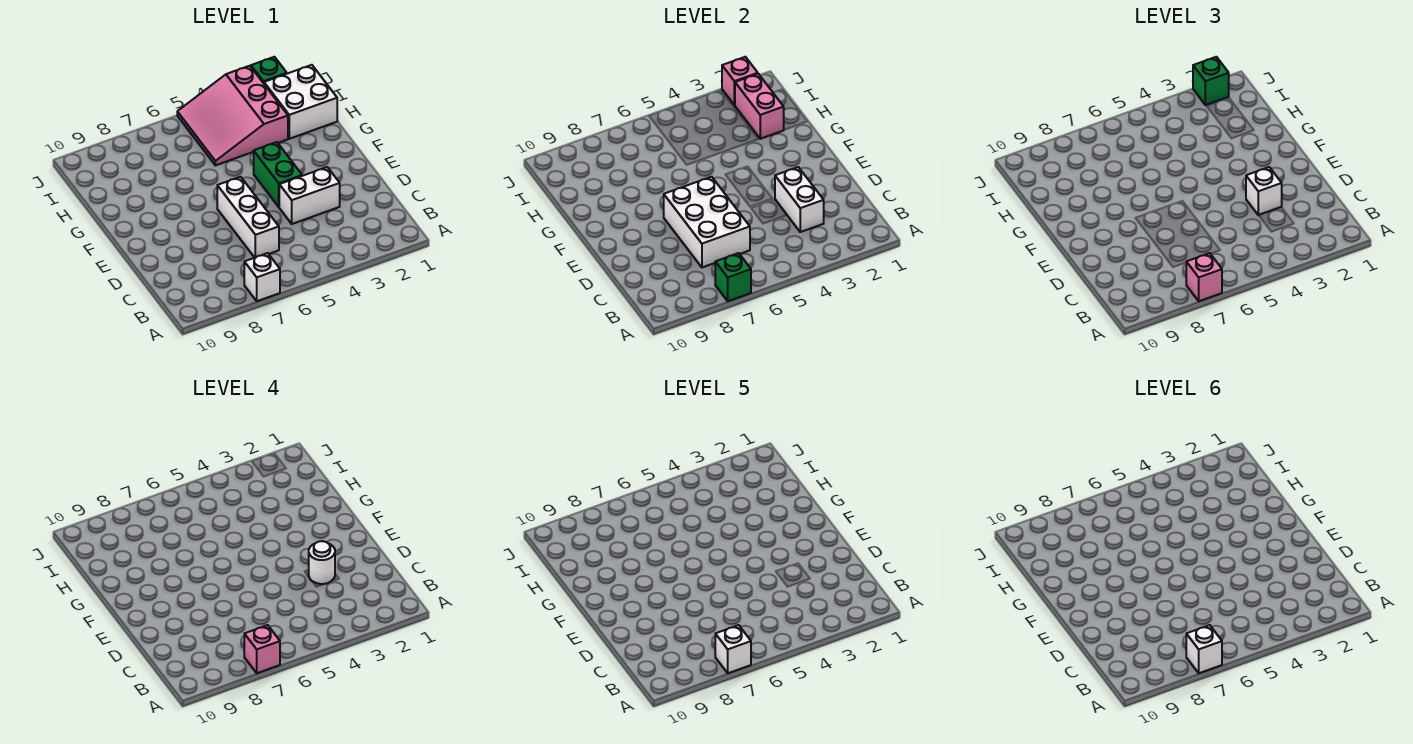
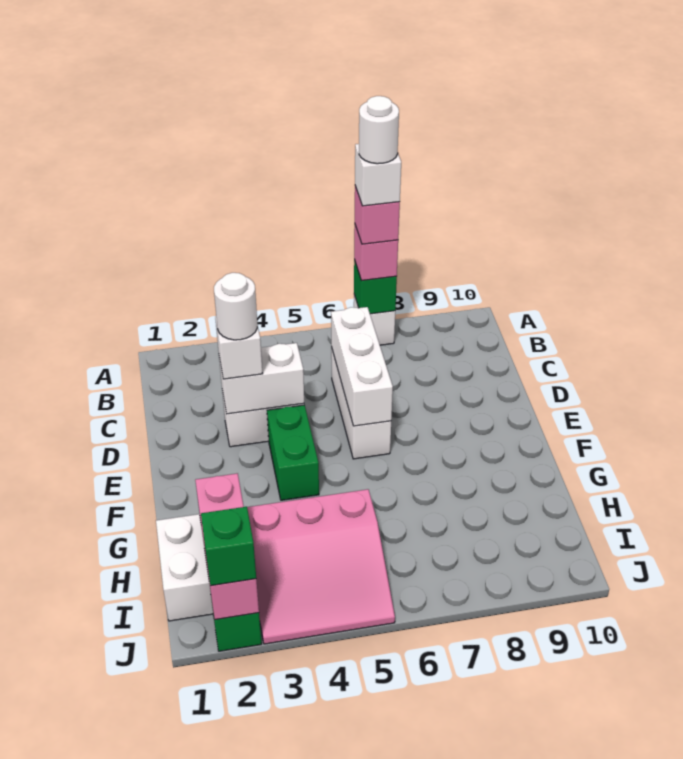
white brick A7 level 6 -> white round brick A7 level 6
white brick C3:D3 level 2 -> white brick D3:D4 level 2
white brick C6:E7 level 2 -> white brick C6:E6 level 2
pink slope H3:J5 level 1 top 3 -> pink slope H3:J5 level 1 top H

